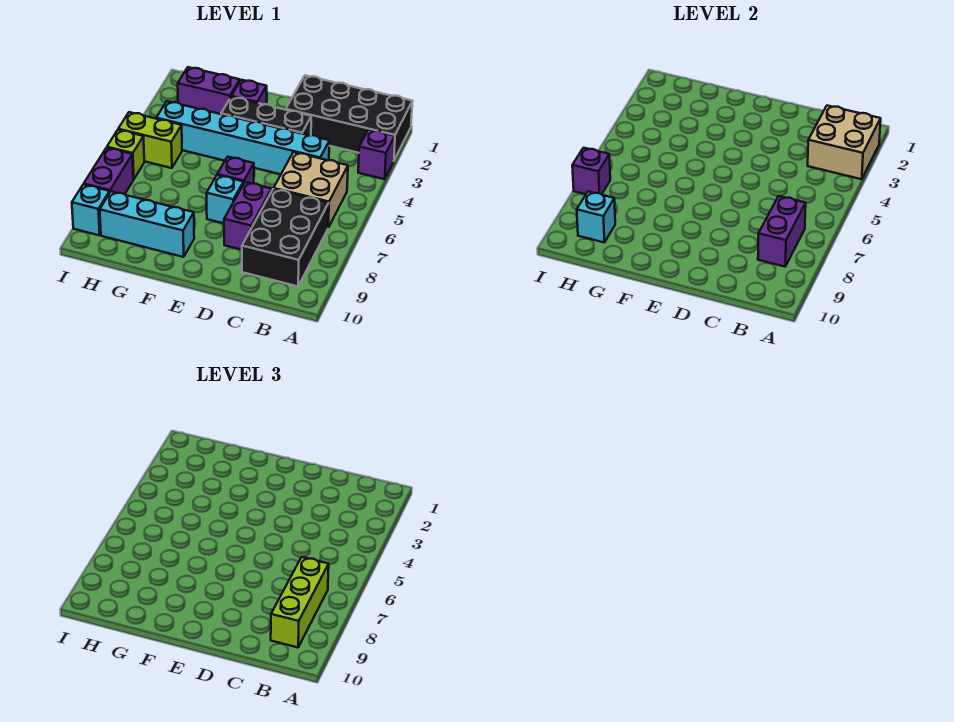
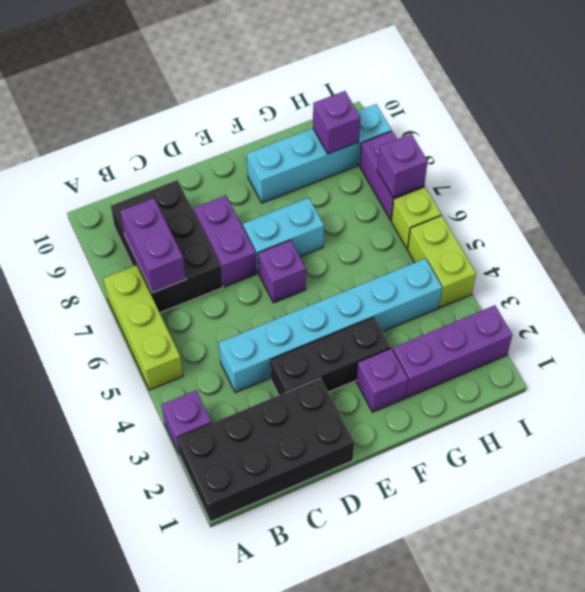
tan brick A2:B3 level 2 -> none
tan brick B5:C6 level 1 -> none
lime brick B7:B9 level 3 -> lime brick A5:A7 level 1
cyan brick E7 level 1 -> cyan brick E7:F7 level 1
purple brick G2:H2 level 1 -> purple brick G2:I2 level 1
lime brick H5:I5 level 1 -> lime brick I4:I5 level 1
cyan brick H9 level 2 -> purple brick H9 level 2

